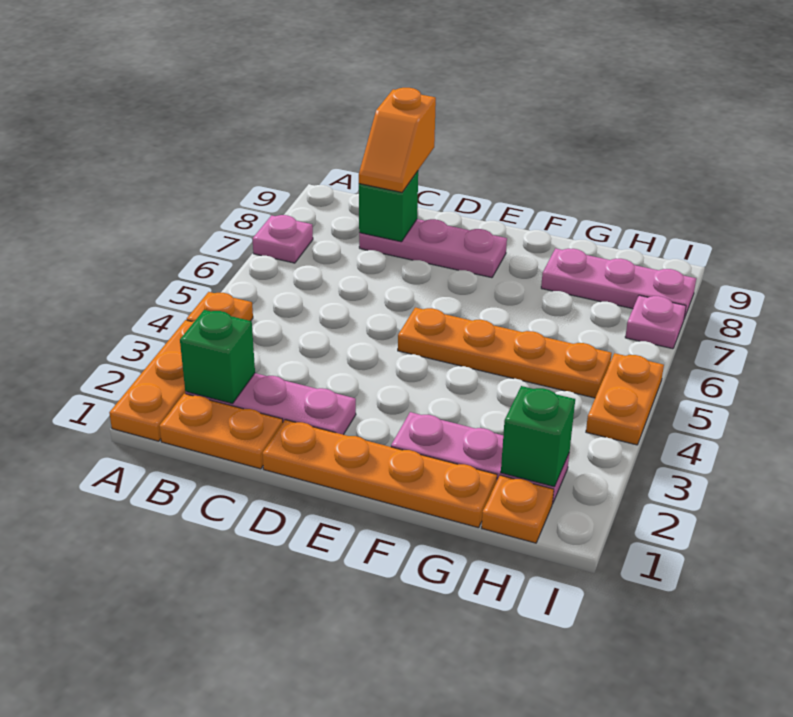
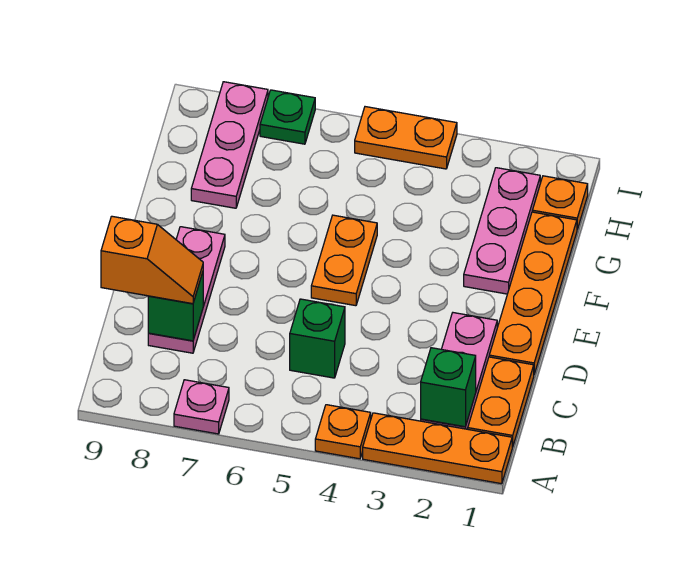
orange plate E5:H5 level 1 -> orange plate E5:F5 level 1
green brick H2 level 2 -> green brick C5 level 1
pink plate I7 level 1 -> green plate I7 level 1

